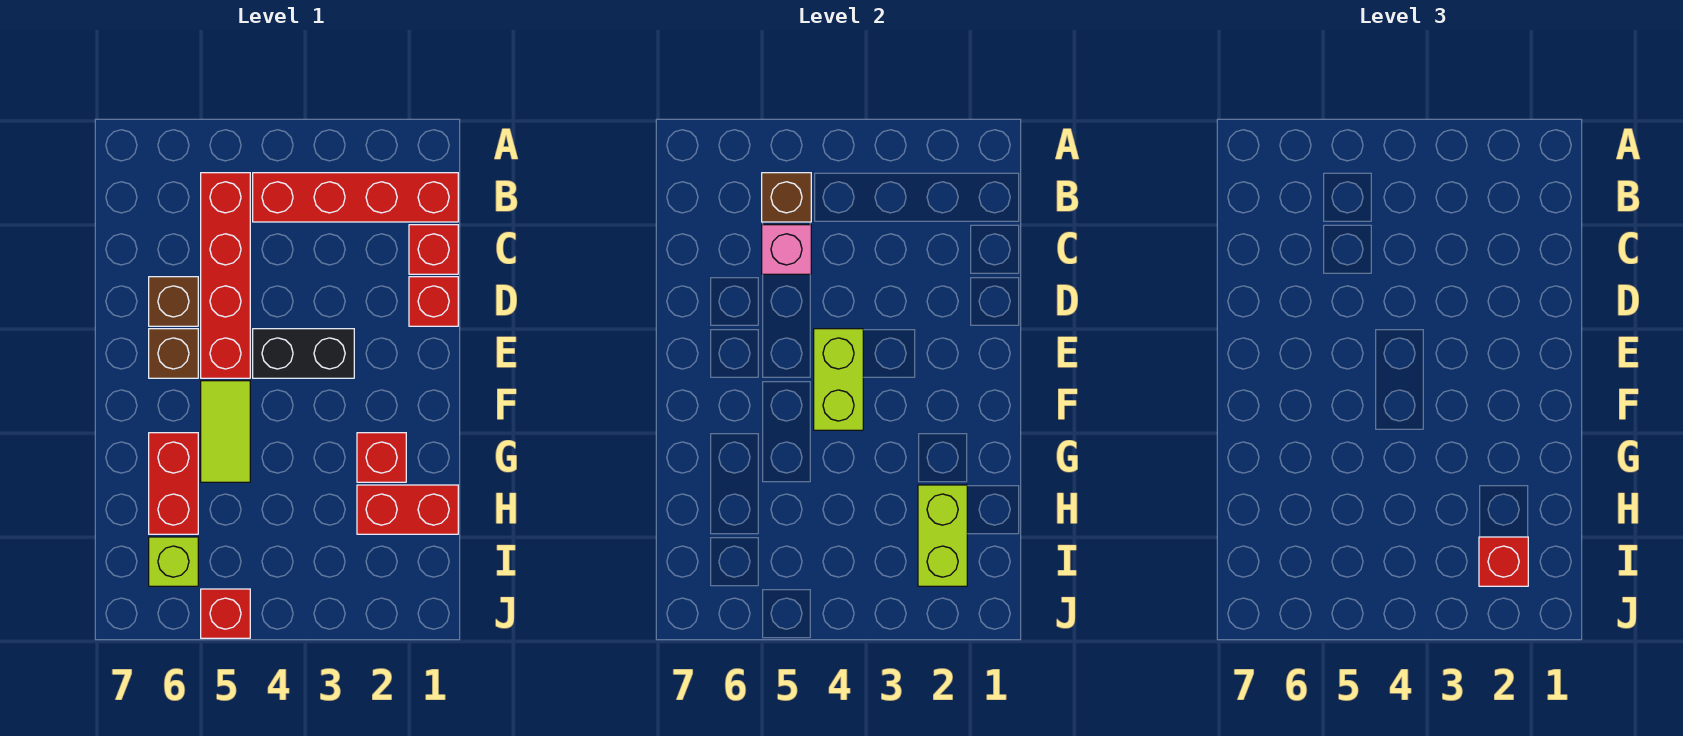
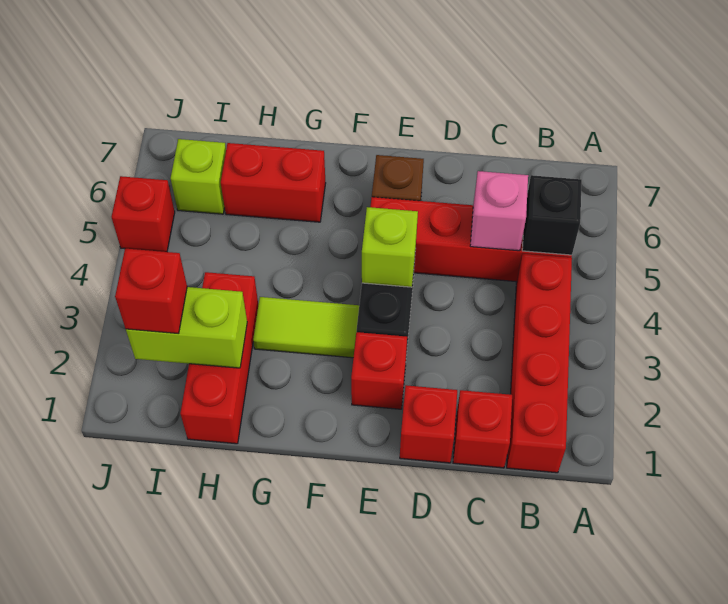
brown brick B5 level 2 -> black brick B5 level 2
brown brick D6 level 1 -> none
lime brick E4:F4 level 2 -> lime brick E4 level 2
lime tile F5:G5 level 1 -> lime tile F3:G3 level 1
red brick G2 level 1 -> red brick E2 level 1
red brick H1:H2 level 1 -> red brick H1:H3 level 1

